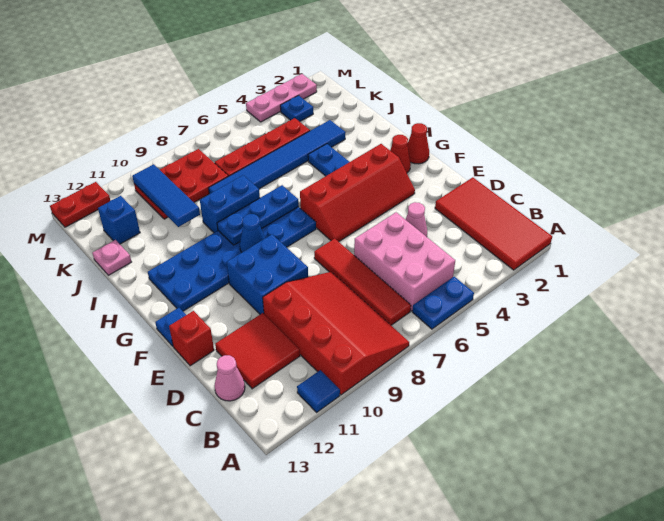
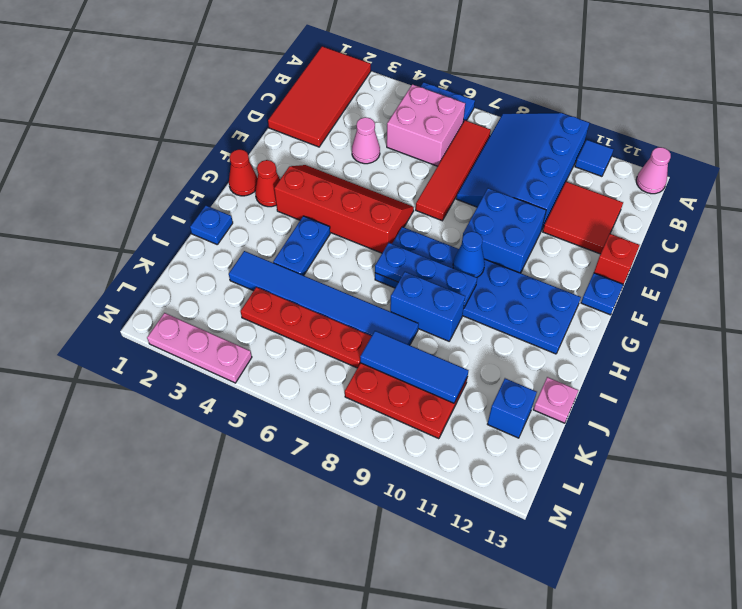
red slope A8:D10 level 1 top 10 -> blue slope A8:D10 level 1 top 10
pink brick B5:D6 level 1 -> pink brick B5:C6 level 1
pink cone C13 level 1 -> pink cone A13 level 1
blue tile J10:L10 level 2 -> blue tile K8:K10 level 2
blue plate L3 level 1 -> blue plate I1 level 1
red plate M12:M13 level 1 -> none

